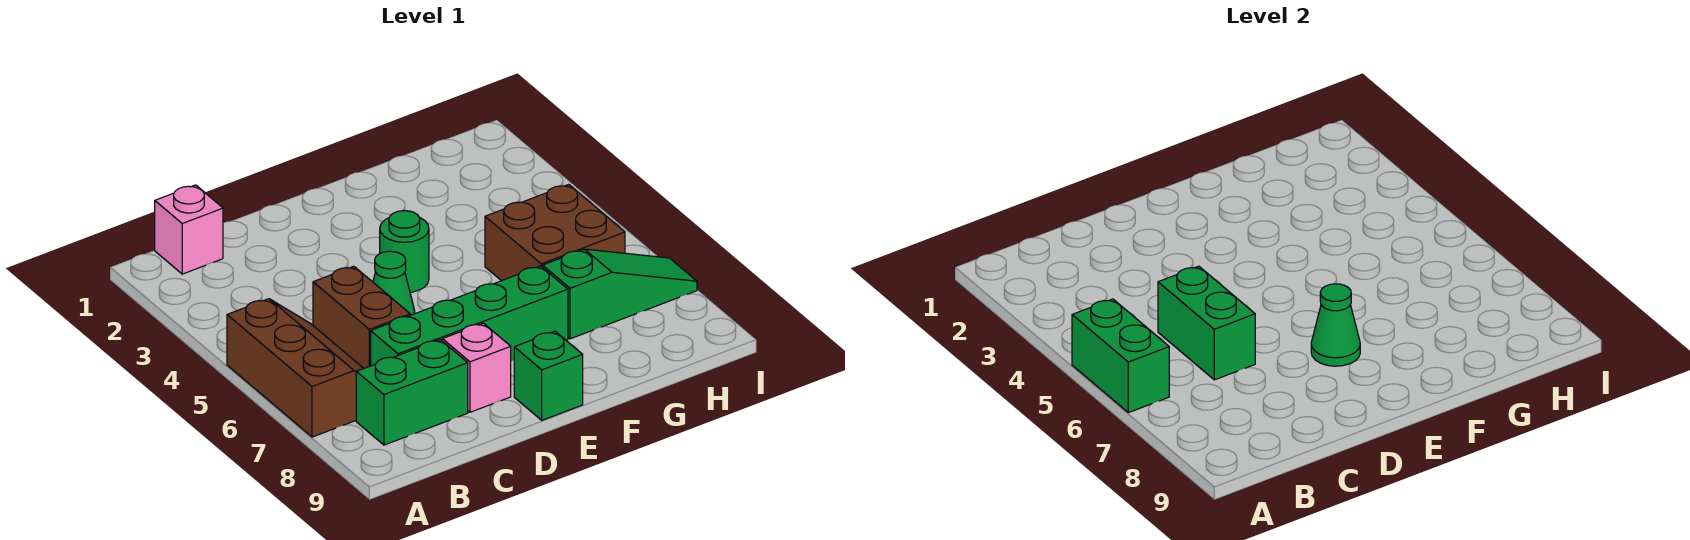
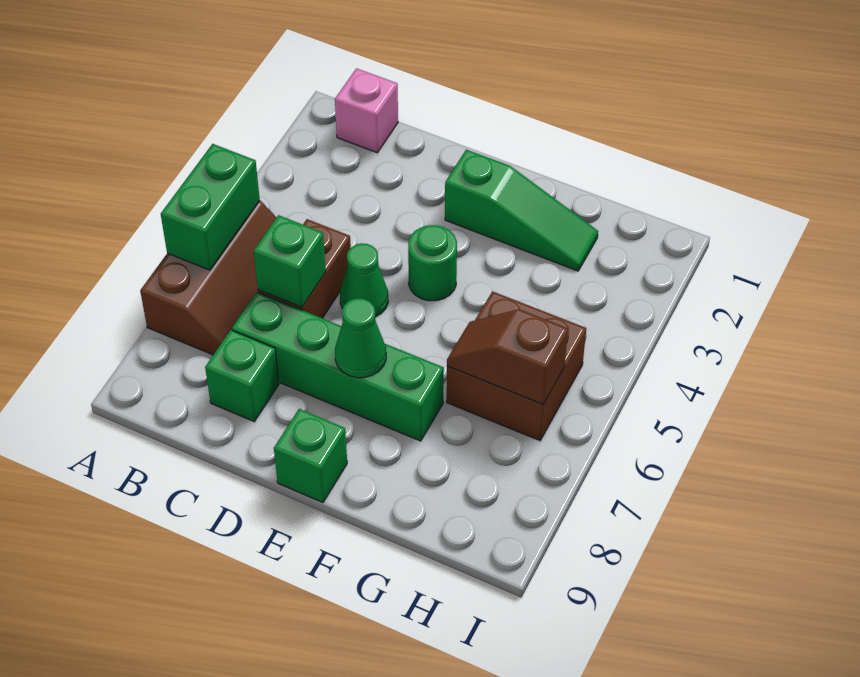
green brick B8:C8 level 1 -> green brick C8 level 1
green brick C5:C6 level 2 -> green brick C6 level 2
pink brick D8 level 1 -> none
none -> brown slope G6:H6 level 2 top H
green slope G7:I7 level 1 top G -> green slope E2:G2 level 1 top E

